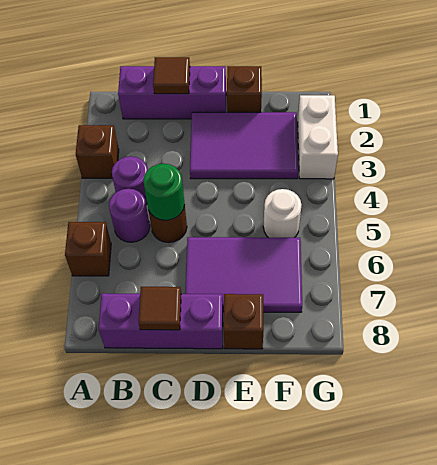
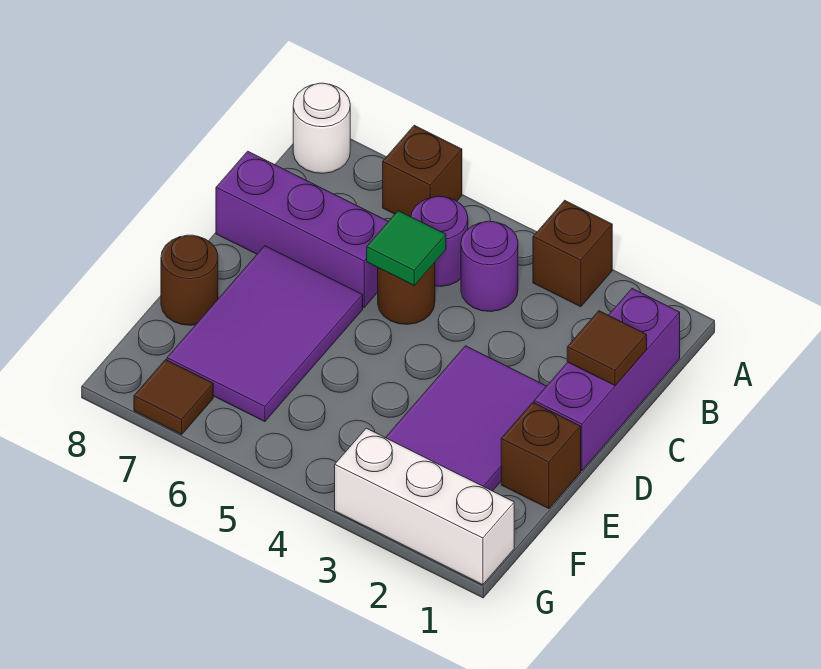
purple brick B8:D8 level 1 -> purple brick C6:C8 level 1
green round brick C5 level 2 -> green tile C5 level 2
brown tile C8 level 2 -> brown tile G7 level 1
brown brick E8 level 1 -> brown round brick E8 level 1
white round brick F5 level 1 -> white round brick A8 level 1
white brick G2:G3 level 1 -> white brick G1:G3 level 1

